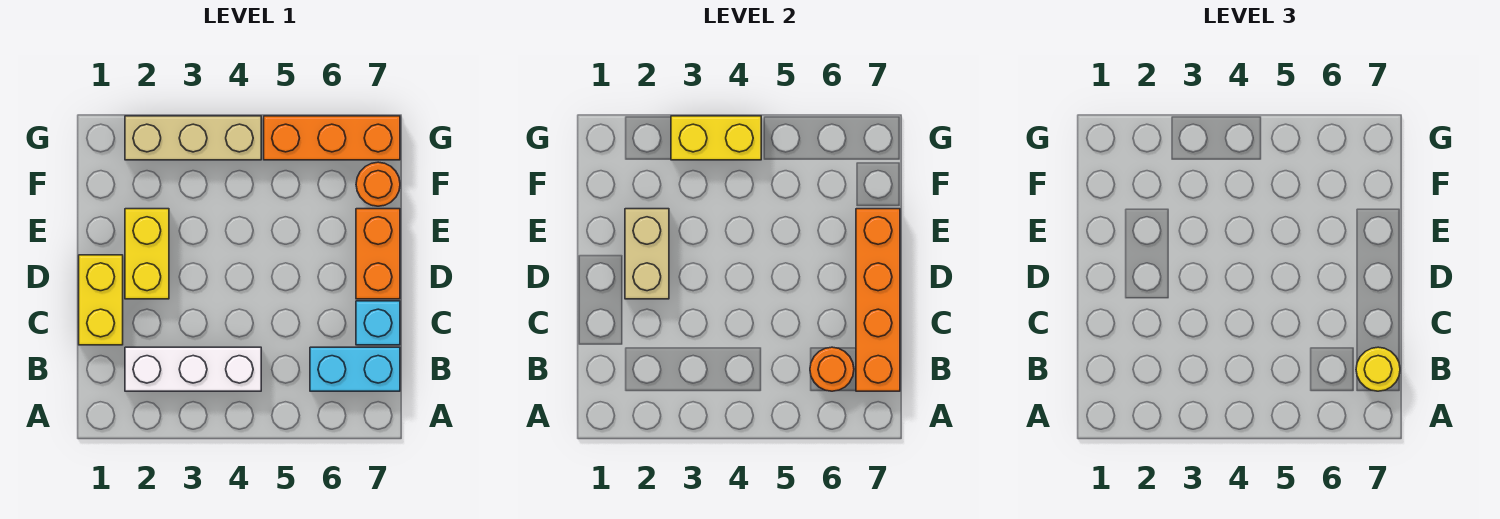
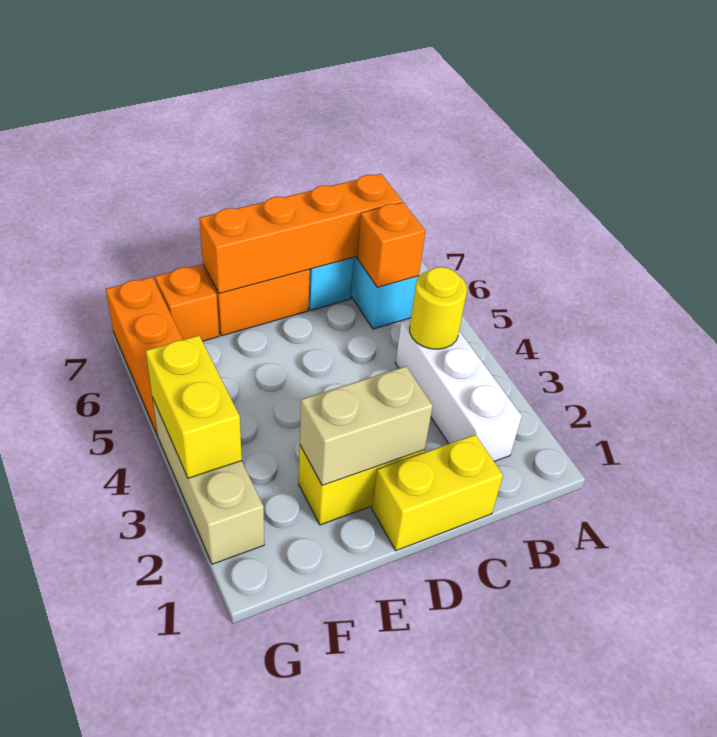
orange round brick B6 level 2 -> orange brick B6 level 2
yellow round brick B7 level 3 -> yellow round brick B4 level 2
orange round brick F7 level 1 -> orange brick F7 level 1

